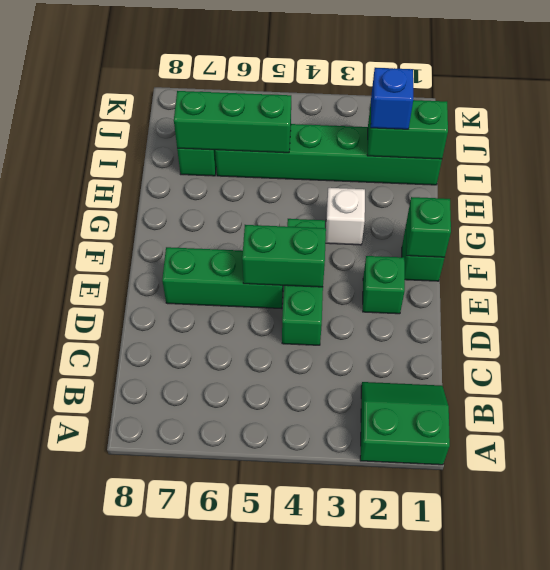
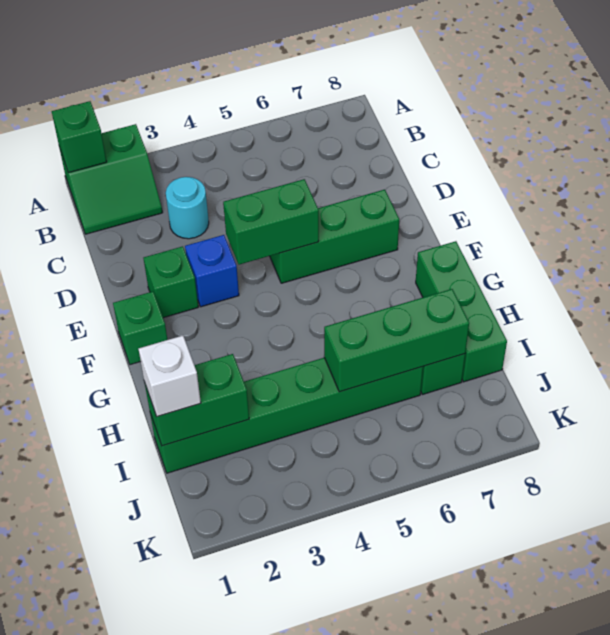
none -> cyan round brick C3 level 1
green brick D4:F4 level 1 -> green brick G8:I8 level 1
green brick F1 level 2 -> green brick A1 level 2
white brick G3 level 1 -> white brick I1 level 3
blue brick I2 level 3 -> blue brick E3 level 1

